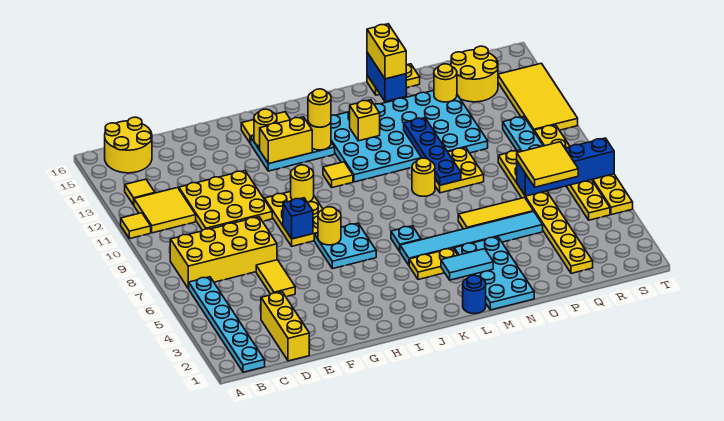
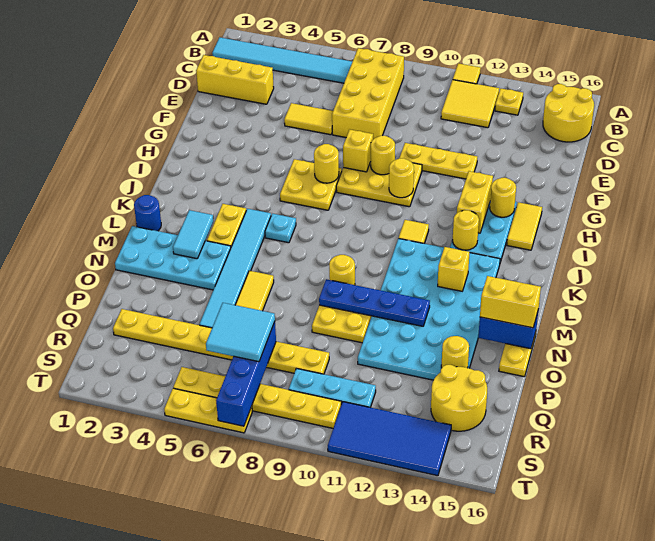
cyan plate B1:B6 level 1 -> cyan tile B1:B6 level 1
yellow tile B13 level 1 -> yellow plate B13 level 1
yellow plate D10:F12 level 1 -> yellow plate F10:F12 level 1
blue brick G8 level 2 -> yellow brick G8 level 2
cyan plate H6:I7 level 1 -> yellow plate H6:I7 level 1
yellow round brick J13 level 3 -> yellow round brick G9 level 2
yellow tile Q6:R7 level 3 -> cyan tile Q6:R7 level 3
yellow tile S11:T14 level 1 -> blue tile S11:T14 level 1

